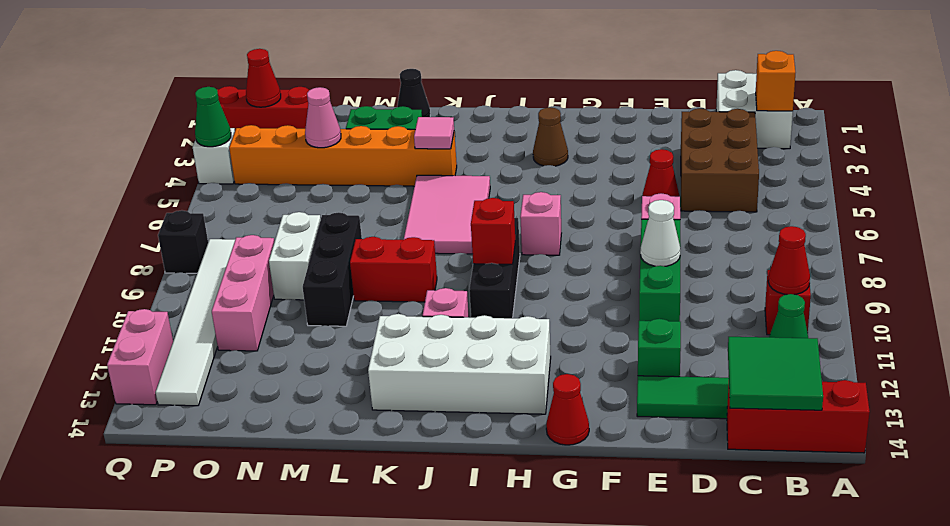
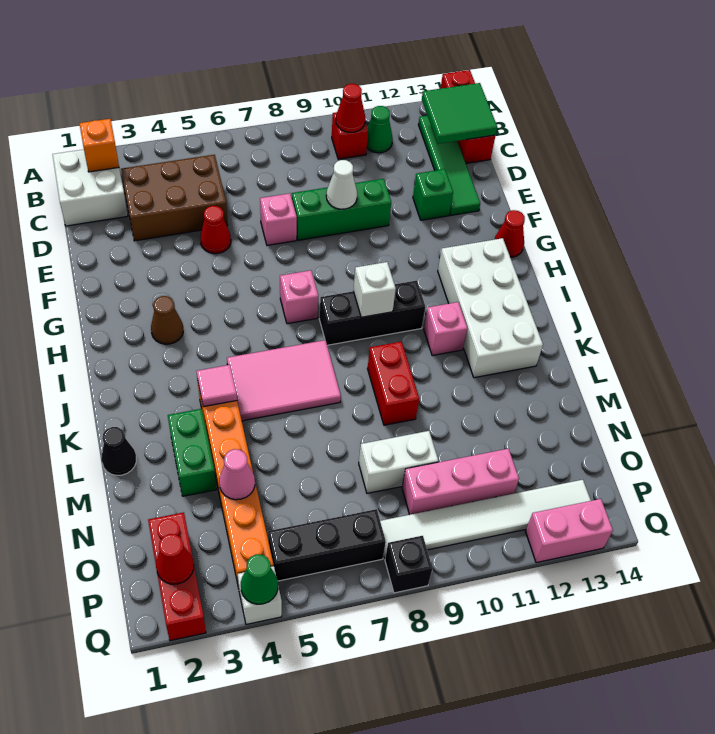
red brick I9 level 2 -> white brick I9 level 2
black brick M8:M10 level 1 -> black brick P5:P7 level 1

